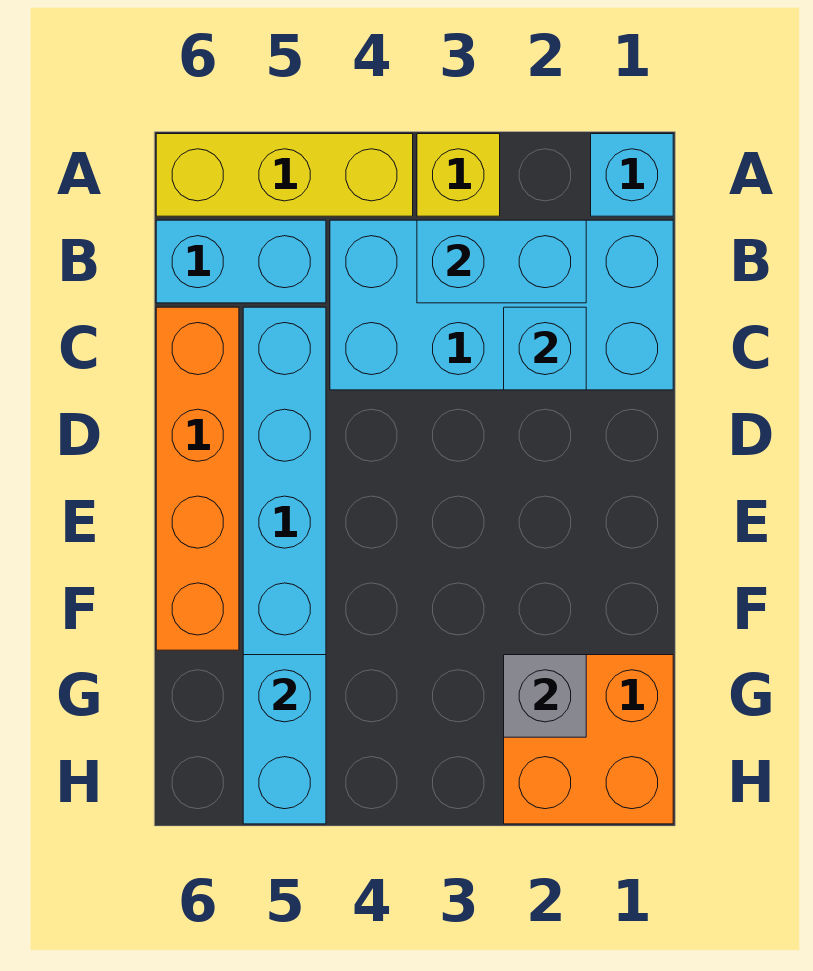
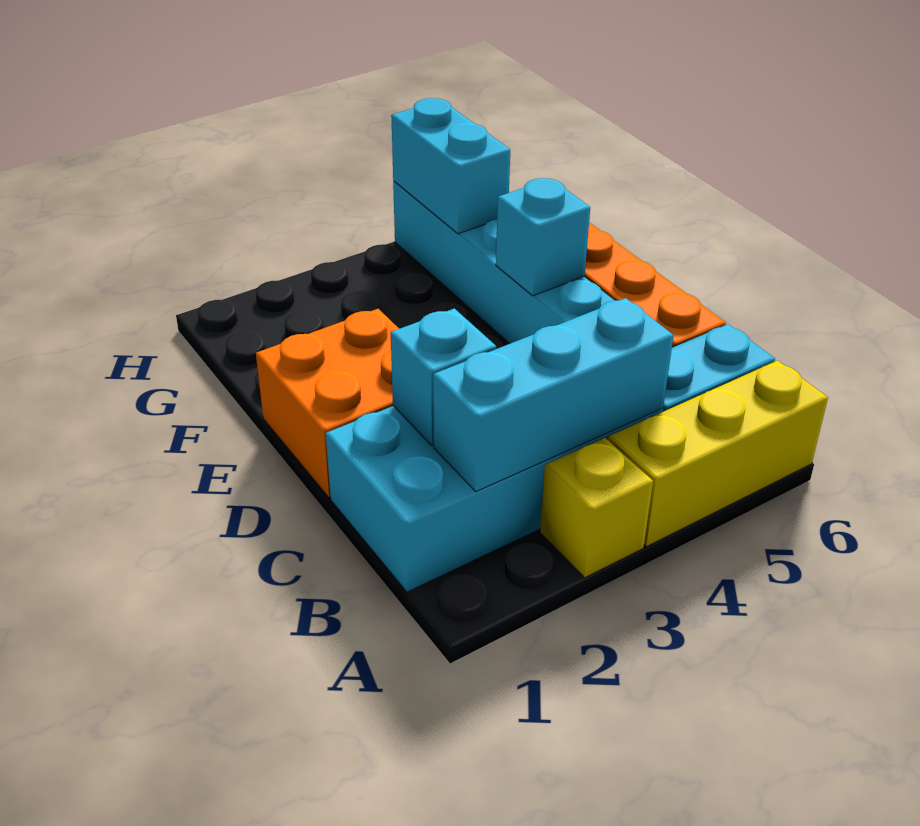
cyan brick A1 level 1 -> cyan brick E5 level 2
cyan brick B2:B3 level 2 -> cyan brick B2:B4 level 2
orange brick G1:H2 level 1 -> orange brick D1:E2 level 1
grey brick G2 level 2 -> none

